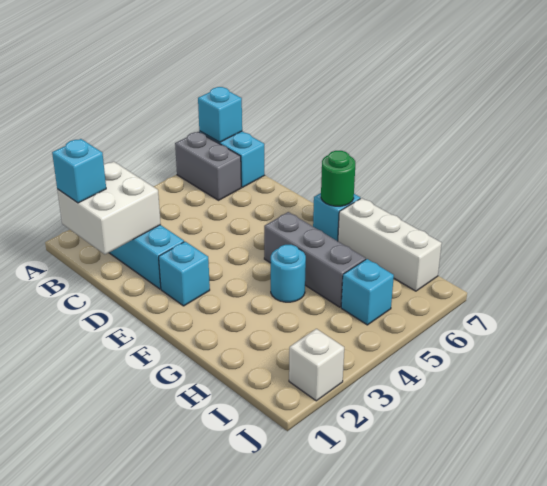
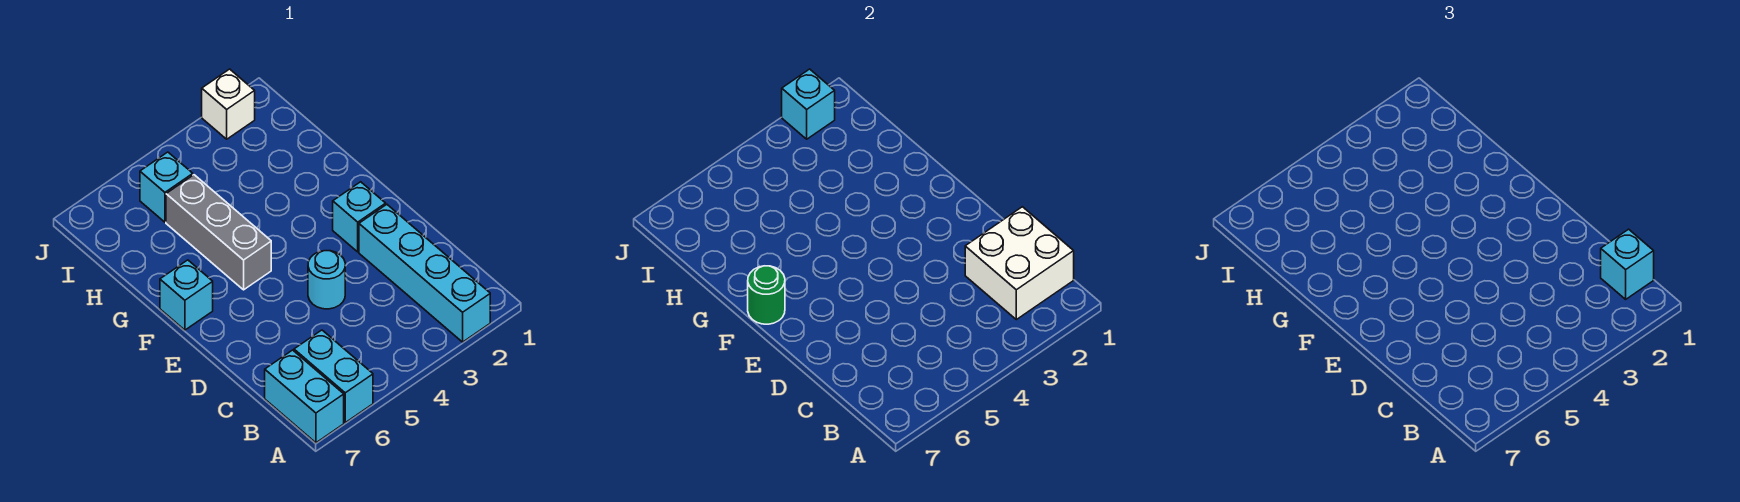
grey brick A6:B6 level 1 -> cyan brick A6:B6 level 1
cyan brick A7 level 2 -> cyan brick J2 level 2
cyan round brick G4 level 1 -> cyan round brick D4 level 1
white brick G7:I7 level 1 -> none

